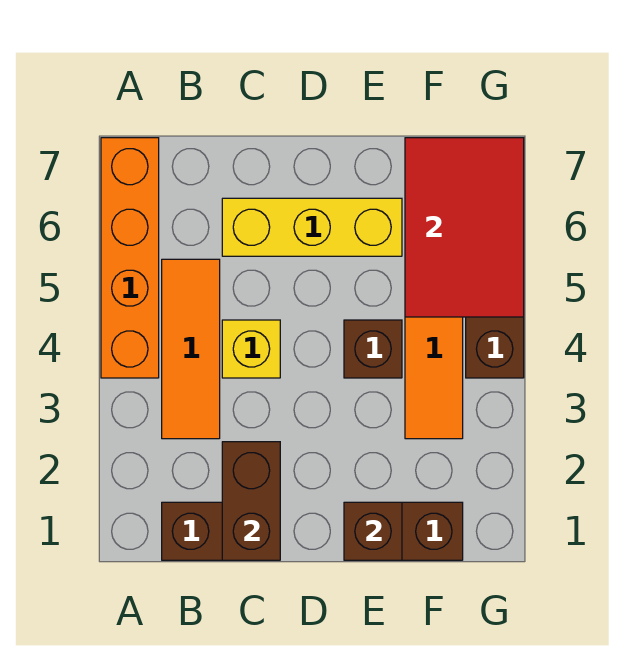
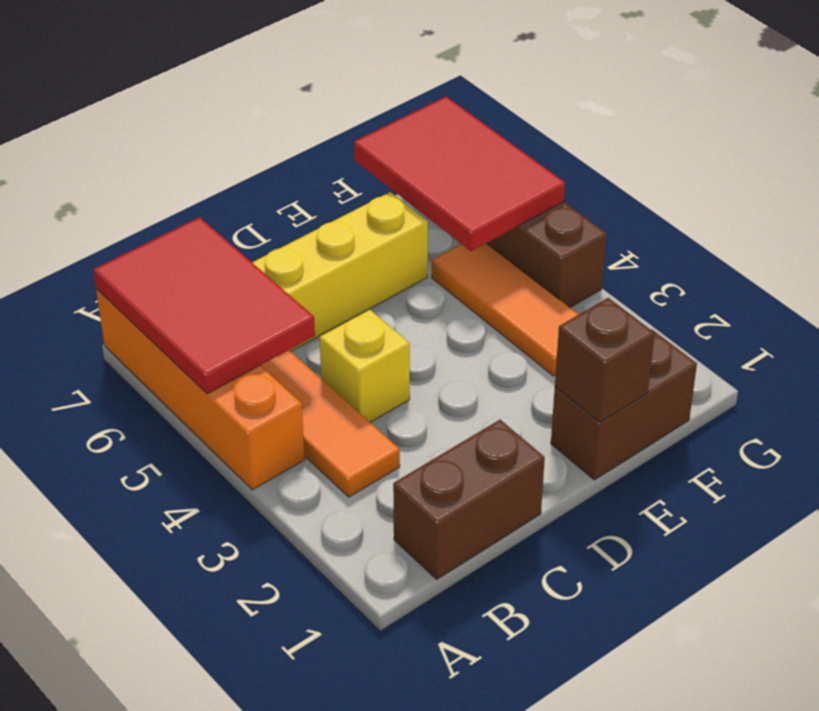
none -> red tile A5:B7 level 2
brown brick C1:C2 level 2 -> none
brown brick E4 level 1 -> none

